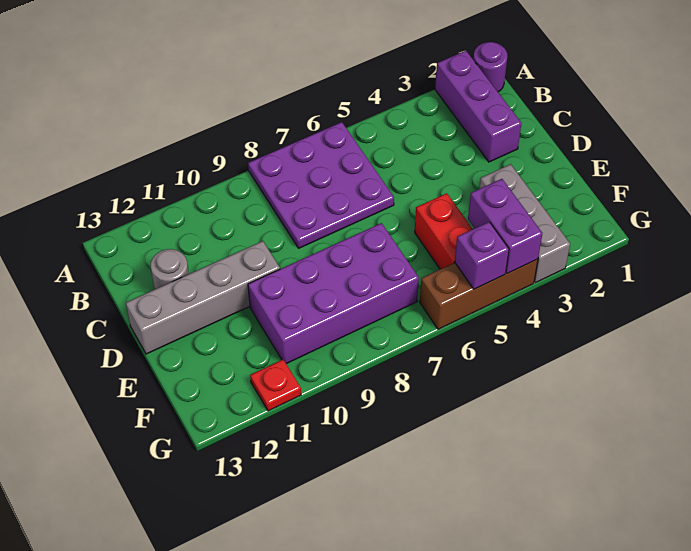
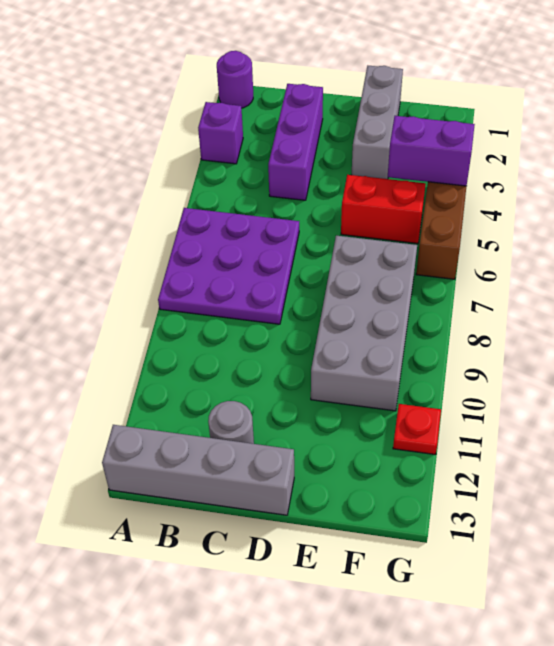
purple brick A2:C2 level 1 -> purple brick C2:C4 level 1
grey brick D10:D13 level 1 -> grey brick A13:D13 level 1
grey brick E3:G3 level 1 -> grey brick E1:E3 level 1
purple brick E7:F10 level 1 -> grey brick E7:F10 level 1
purple brick G5 level 2 -> purple brick A3 level 1

